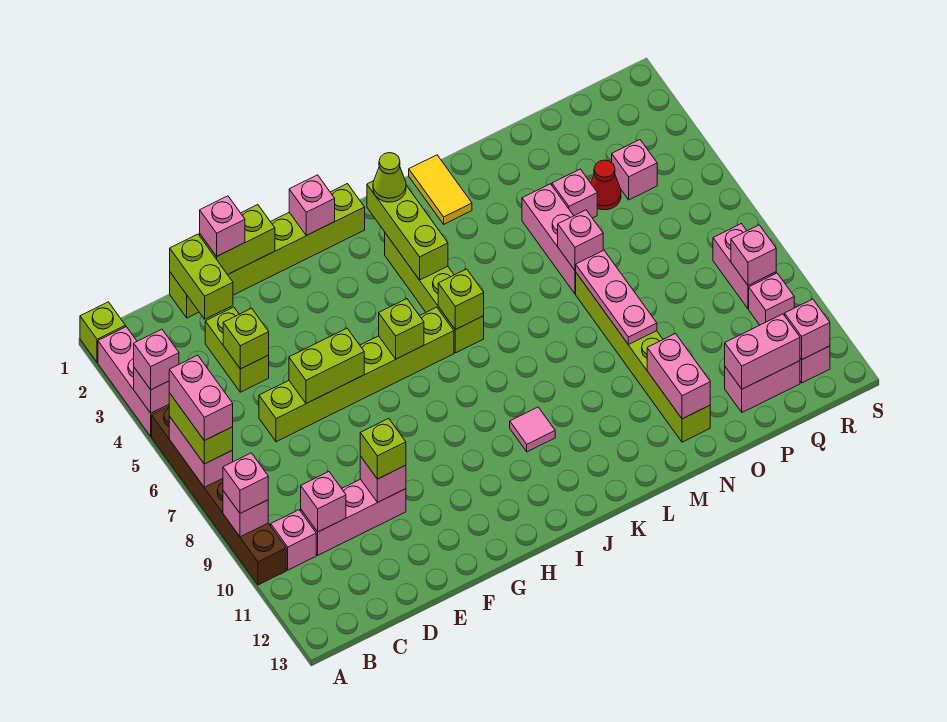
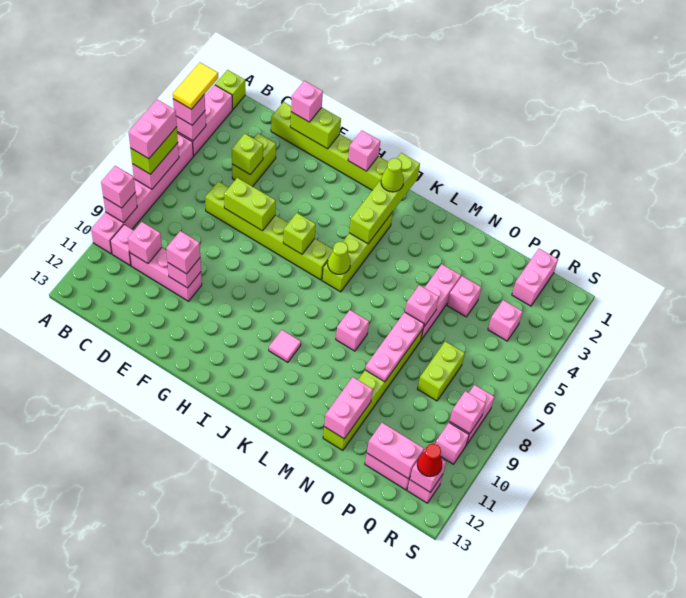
brown brick A5:A10 level 1 -> pink brick A5:A10 level 1
lime brick D1:D2 level 2 -> lime brick P7:P8 level 1
lime brick E10 level 3 -> pink brick E10 level 3
lime brick J2:J4 level 2 -> lime brick J1:J4 level 2
lime brick J6 level 2 -> lime cone J6 level 2
yellow tile L1:L2 level 1 -> yellow tile A3:A4 level 4
none -> pink brick L8 level 1
red cone P4 level 1 -> red cone R12 level 3
none -> pink brick Q1:Q2 level 1

